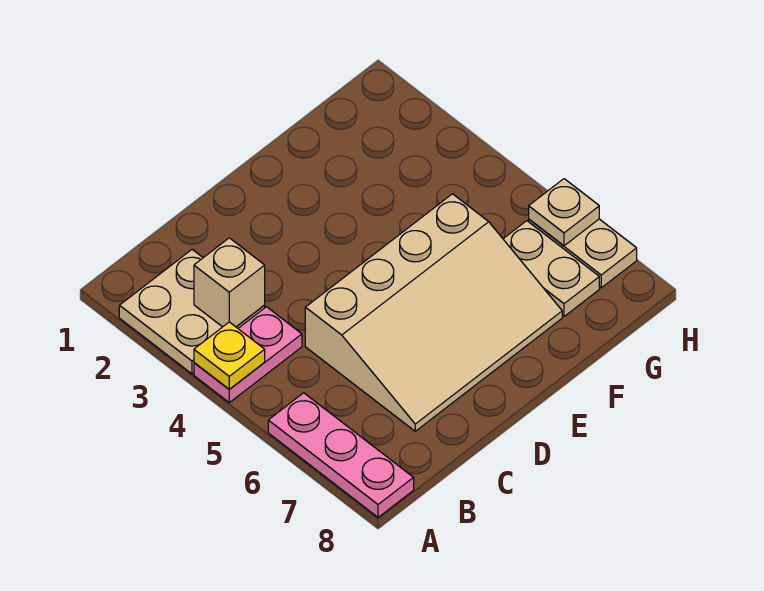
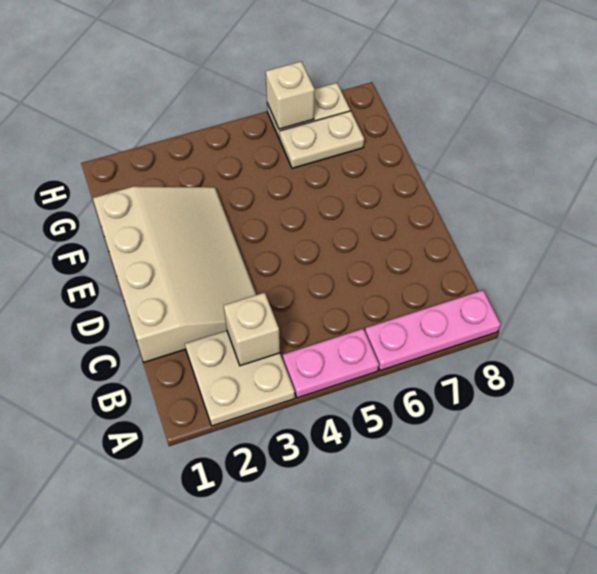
pink plate A4:B4 level 1 -> pink plate A4:A5 level 1
yellow plate A4 level 2 -> none
tan slope C5:F7 level 1 top 5 -> tan slope C1:F3 level 1 top 1
tan plate H6 level 2 -> tan brick H6 level 2

